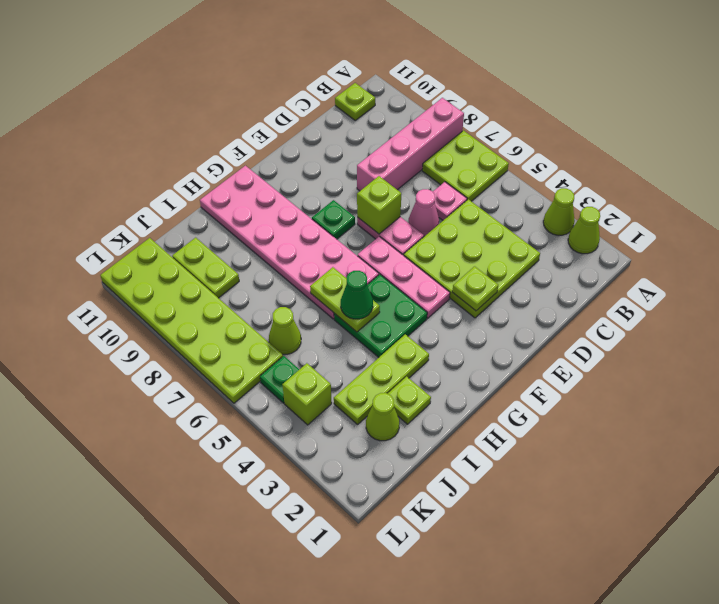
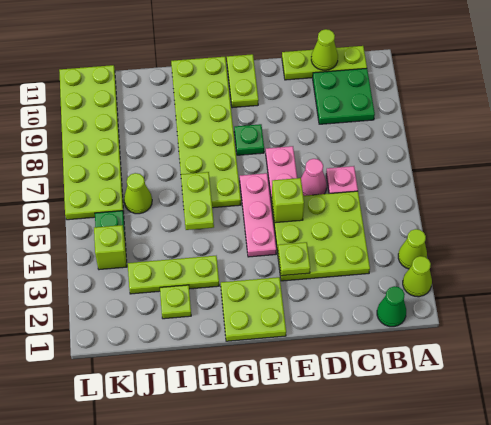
lime plate A6:B7 level 1 -> lime plate F1:G2 level 1
pink brick A8:D8 level 1 -> none
lime plate B11 level 1 -> lime plate B11:D11 level 1
lime brick E7 level 2 -> lime brick E5 level 2
green plate G4:H5 level 1 -> green plate B9:C10 level 1
pink plate G6:H11 level 1 -> lime plate G6:H11 level 1
green cone H5 level 3 -> green cone B1 level 1
lime cone J2 level 1 -> lime cone C11 level 2
lime plate J9:J10 level 1 -> lime plate F10:F11 level 1

